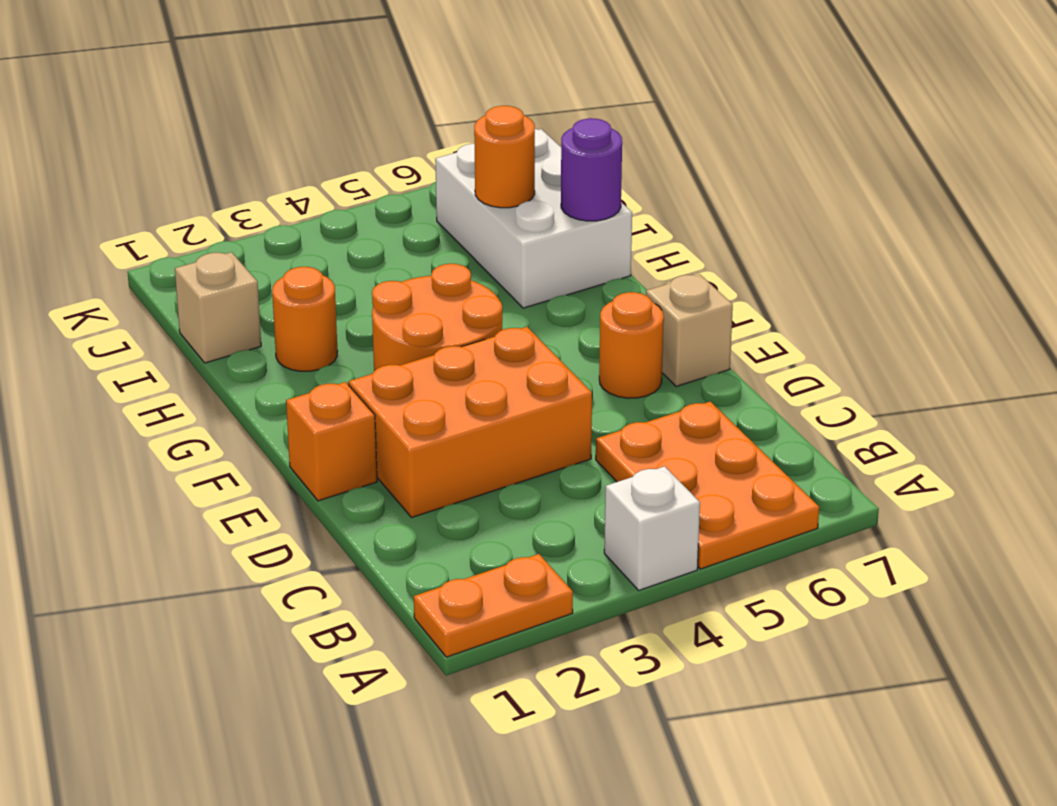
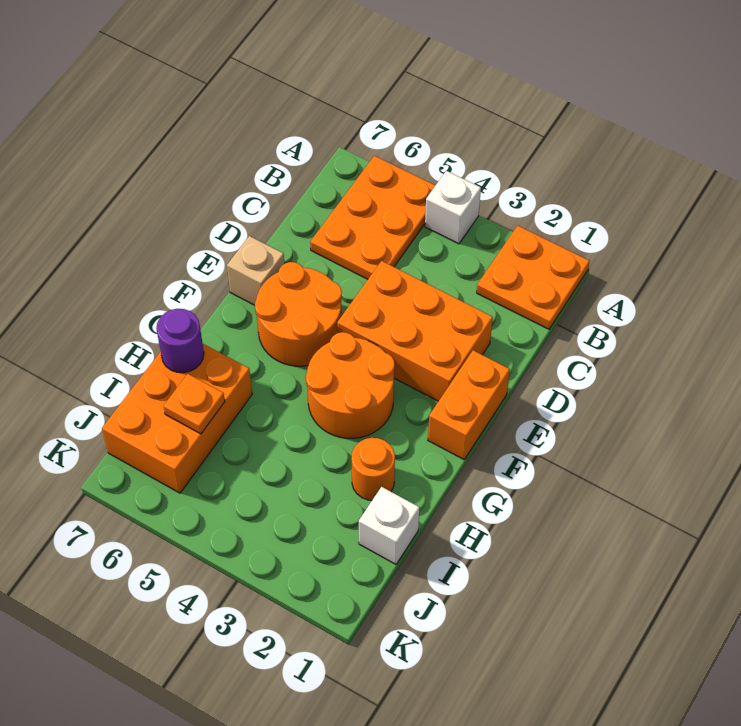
orange plate A1:A2 level 1 -> orange plate A1:B2 level 1
orange brick E1 level 1 -> orange brick E1:F1 level 1
orange round brick E6 level 1 -> orange round brick E5:F6 level 1
white brick H6:J7 level 1 -> orange brick H6:J7 level 1
tan brick I1 level 1 -> white brick I1 level 1
orange round brick I6 level 2 -> orange plate I6 level 2

